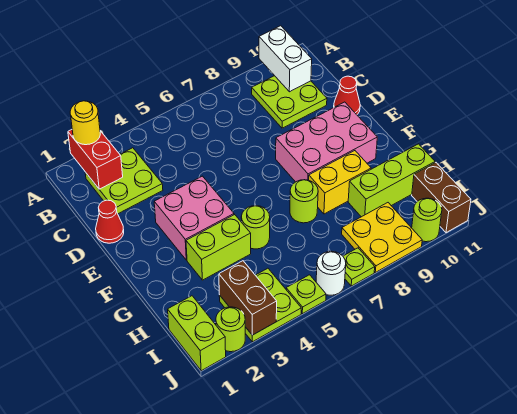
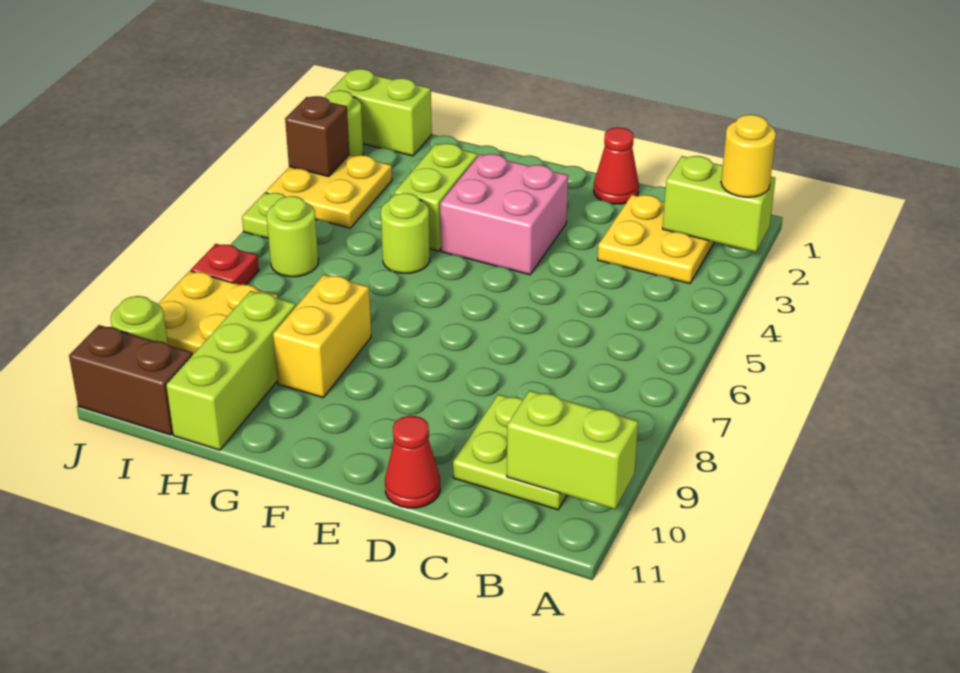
red brick A2:B2 level 2 -> lime brick A2:B2 level 2
white brick A10:B10 level 2 -> lime brick A10:B10 level 2
lime plate B2:C3 level 1 -> yellow plate B2:C3 level 1
pink brick E8:F10 level 1 -> none
lime round brick G7 level 1 -> lime round brick I6 level 1
lime plate I3:J4 level 1 -> yellow plate I3:J4 level 1
brown brick I3:J3 level 2 -> brown brick J3 level 2
white round brick J6 level 1 -> none
lime plate J7 level 1 -> red plate J7 level 1

